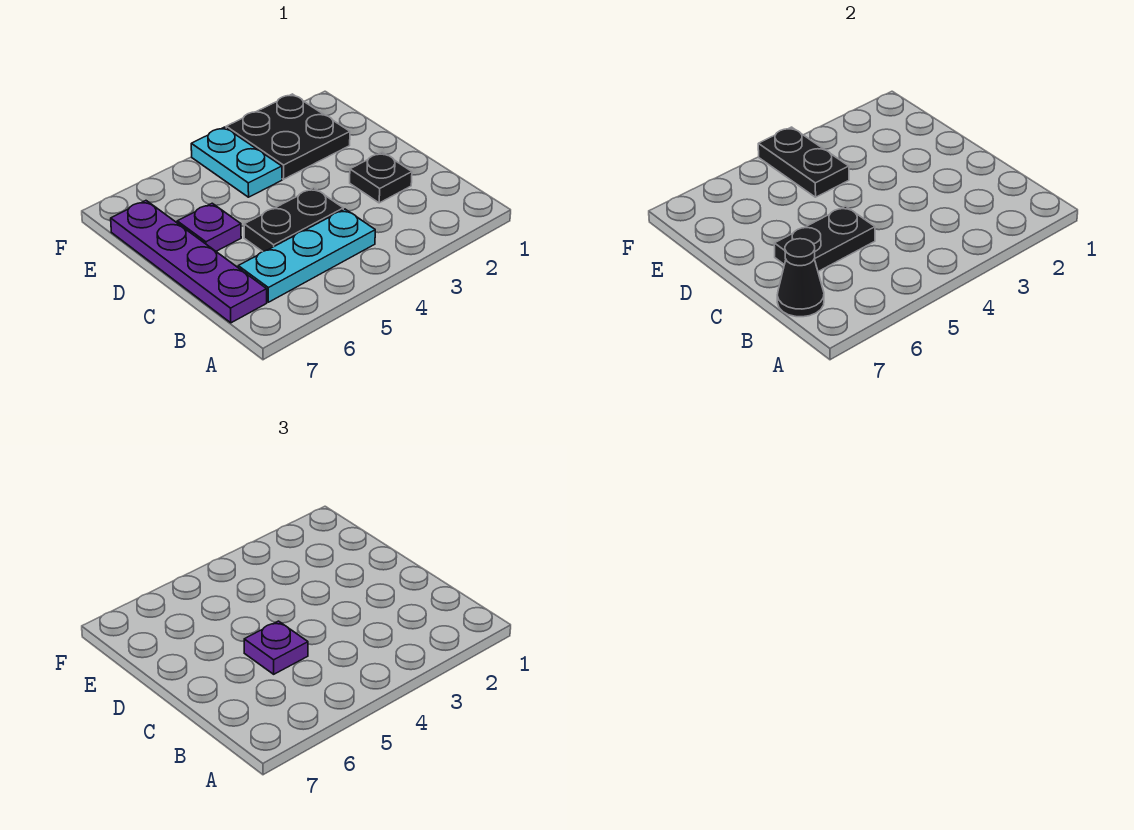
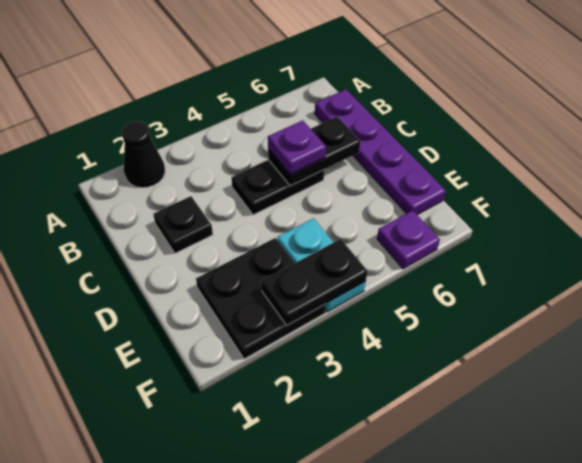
cyan plate B4:B6 level 1 -> none
black cone B7 level 2 -> black cone A2 level 1
purple plate D6 level 1 -> purple plate F6 level 1
black plate E4:F4 level 2 -> black plate F3:F4 level 2

